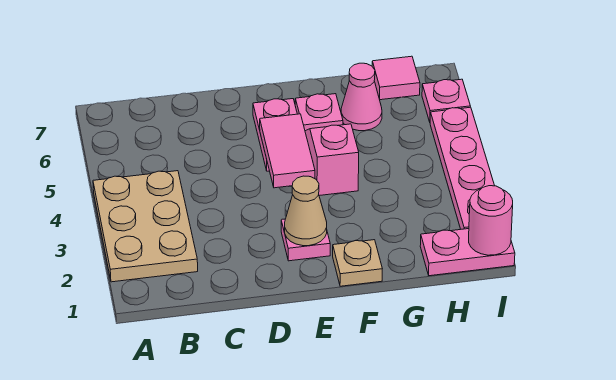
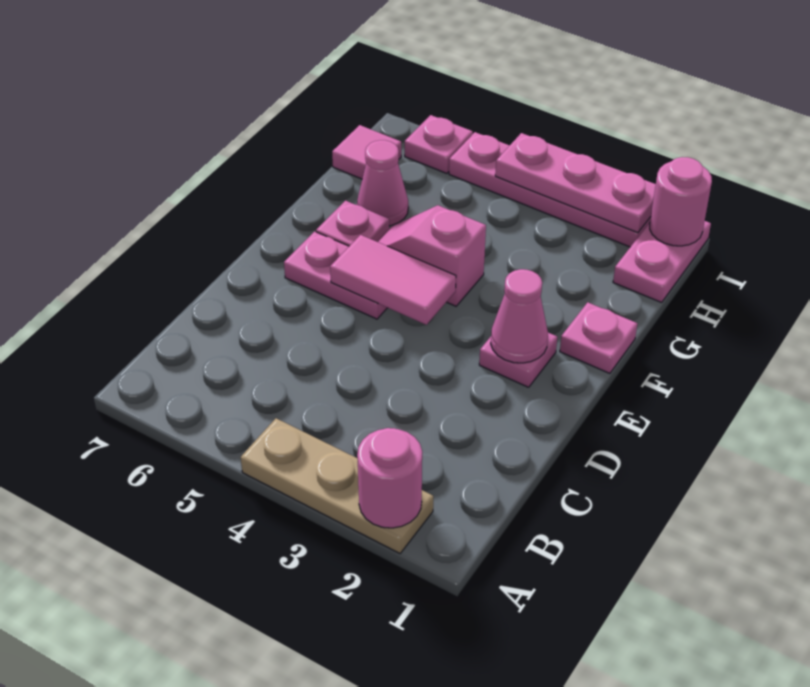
tan plate A2:B4 level 1 -> tan plate A2:A4 level 1
none -> pink round brick A2 level 2
tan cone E2 level 2 -> pink cone E2 level 2
tan plate F1 level 1 -> pink plate F1 level 1
none -> pink plate I2:I4 level 2

